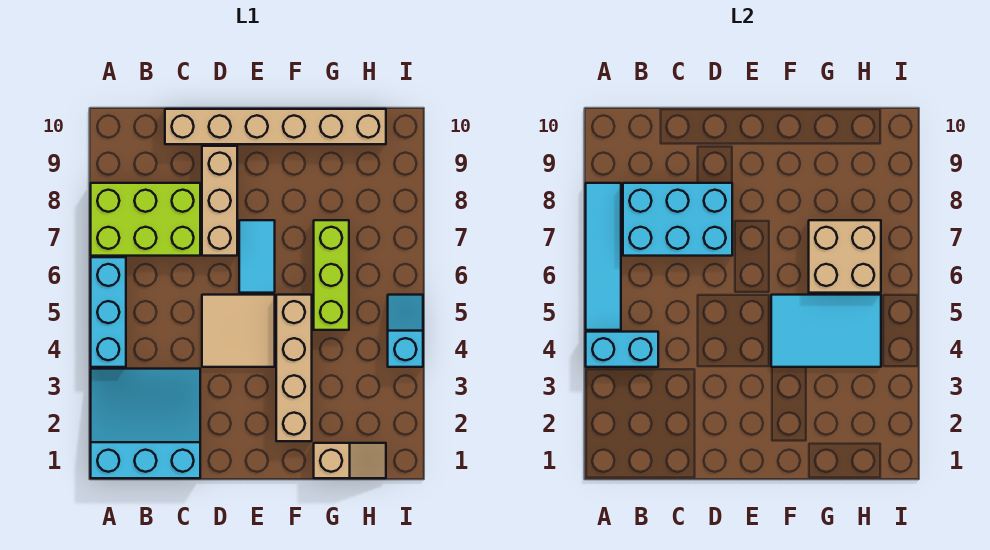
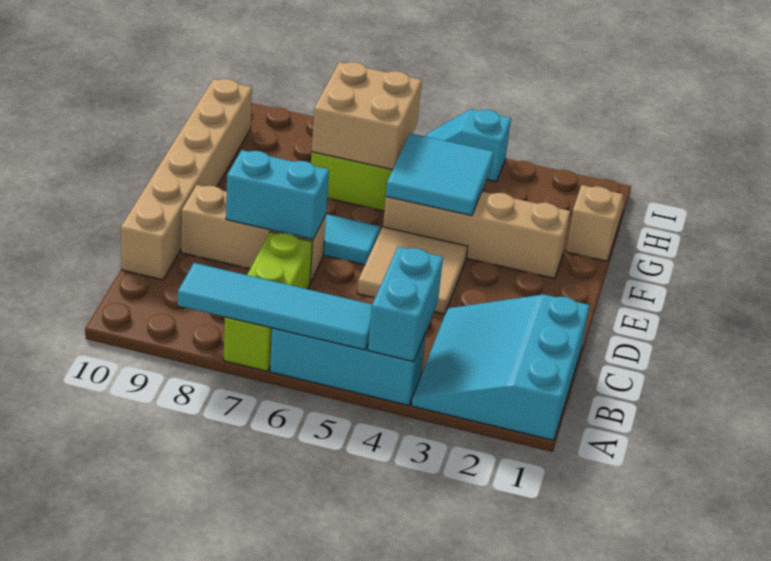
lime brick A7:C8 level 1 -> lime brick A7:C7 level 1
cyan brick B7:D8 level 2 -> cyan brick D7:D8 level 2
cyan tile F4:H5 level 2 -> cyan tile F4:G5 level 2

